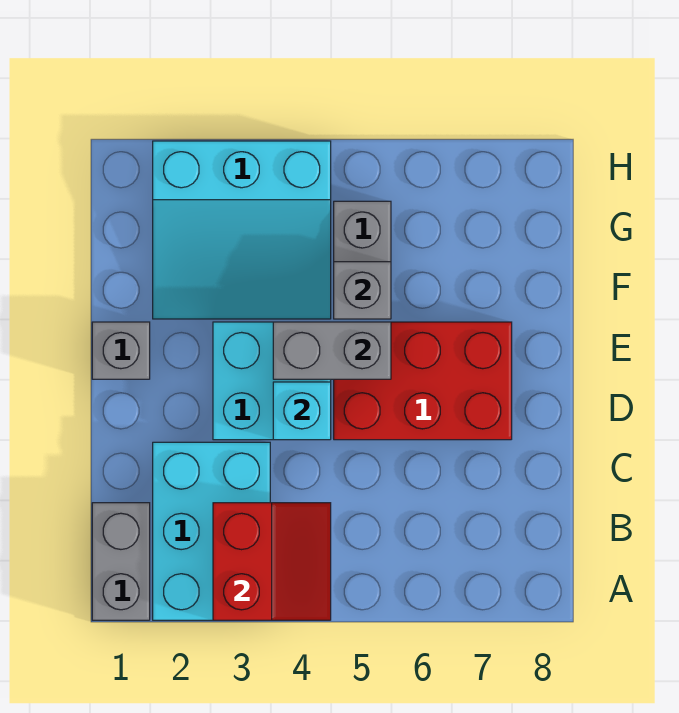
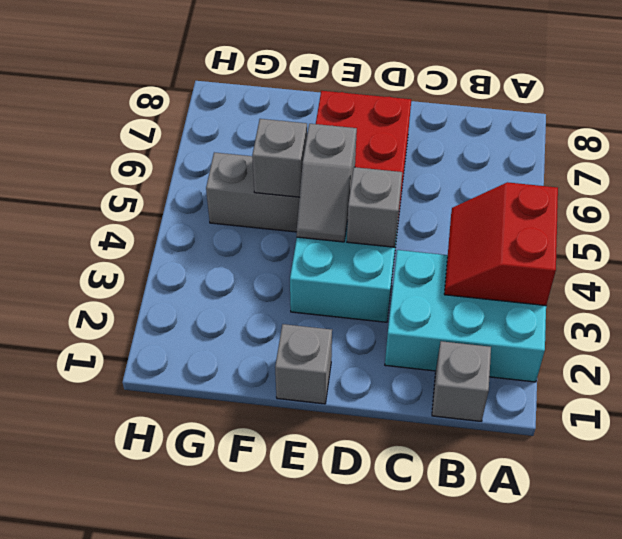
grey brick A1:B1 level 1 -> grey brick B1 level 1
red slope A3:B4 level 2 top 3 -> red slope A3:B4 level 2 top A
cyan brick D4 level 2 -> grey brick D4 level 2
grey brick E4:E5 level 2 -> grey slope E4:E5 level 2 top 5
cyan slope F2:H4 level 1 top H -> none

